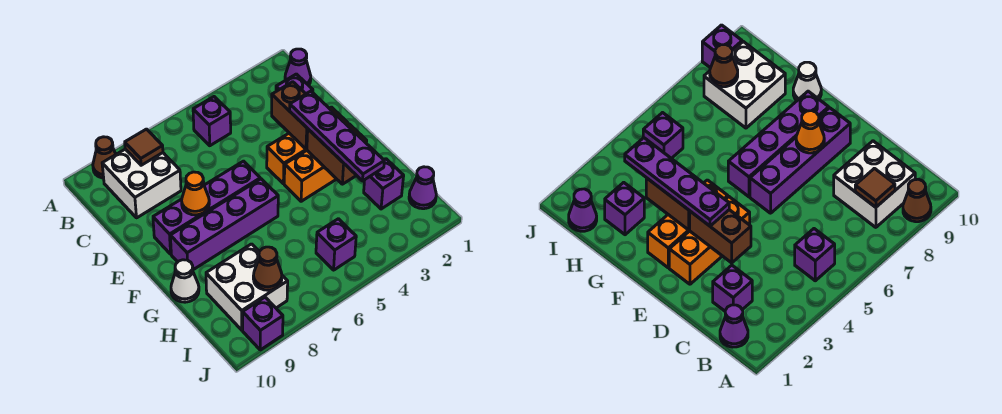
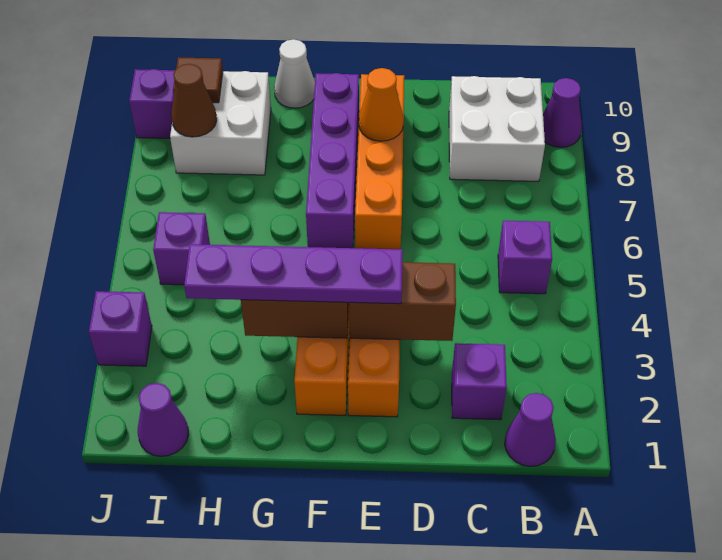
brown cone A9 level 1 -> purple cone A9 level 1
brown tile B8 level 2 -> brown tile I9 level 2
purple brick E6:E9 level 1 -> orange brick E6:E9 level 1
purple brick H2 level 1 -> purple brick J3 level 1

